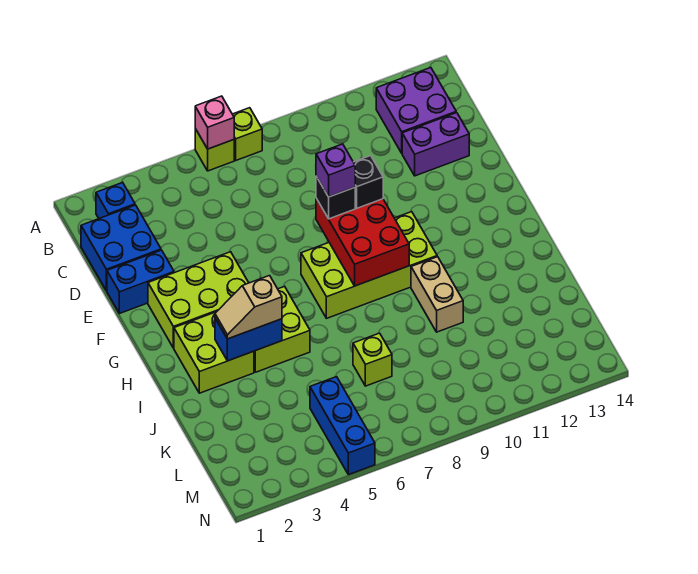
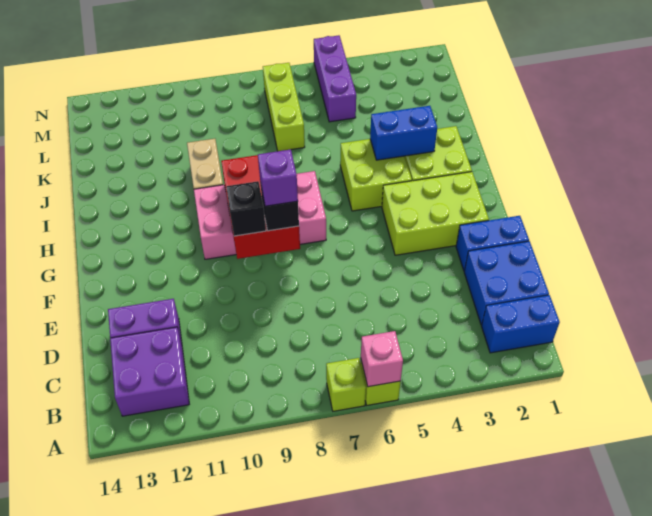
blue brick B2 level 1 -> blue brick B1:B2 level 1
lime brick G7:H10 level 1 -> pink brick G7:H10 level 1
tan slope I3:I4 level 3 top 4 -> none
lime brick K7 level 1 -> lime brick K7:M7 level 1
blue brick L5:N5 level 1 -> purple brick L5:N5 level 1

